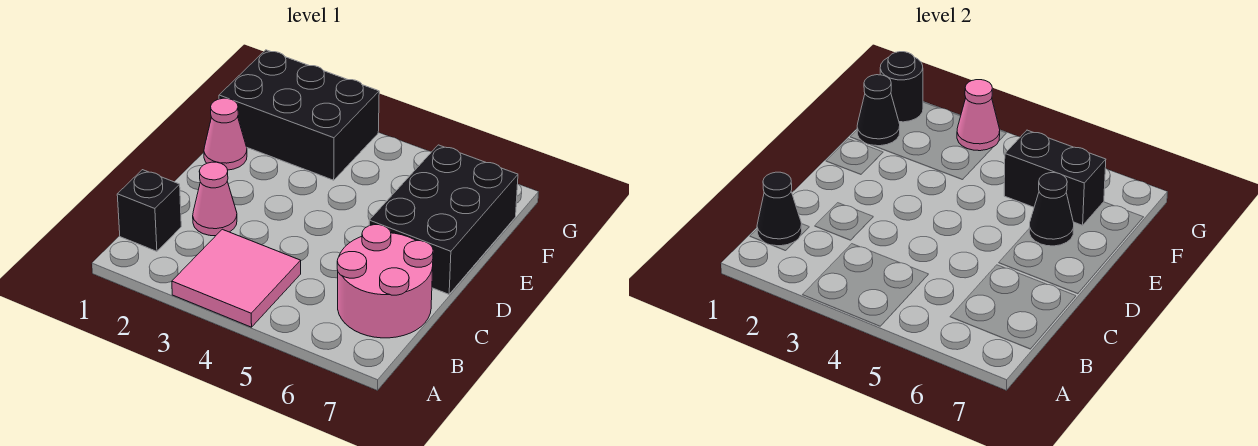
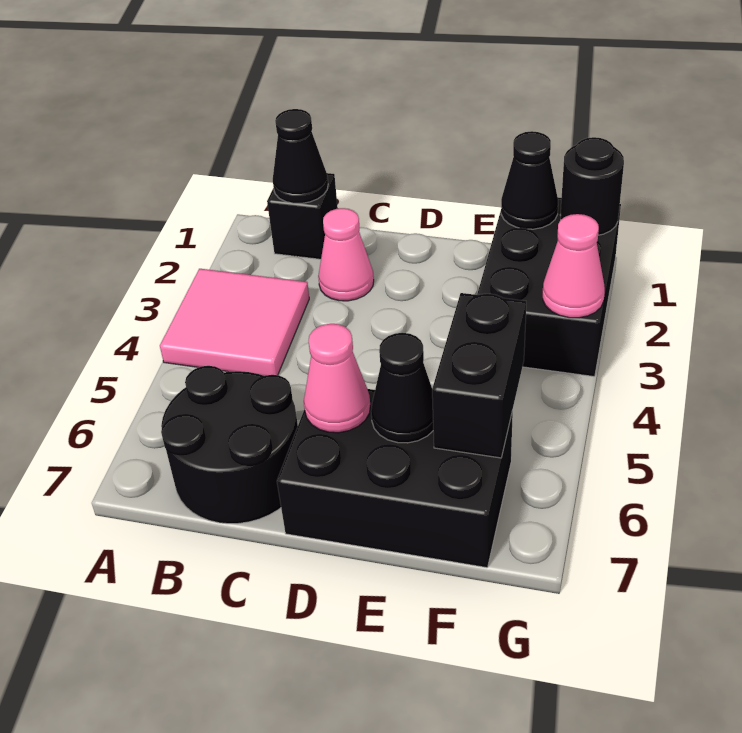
pink round brick B6:C7 level 1 -> black round brick B6:C7 level 1
pink cone E1 level 1 -> pink cone D6 level 2

